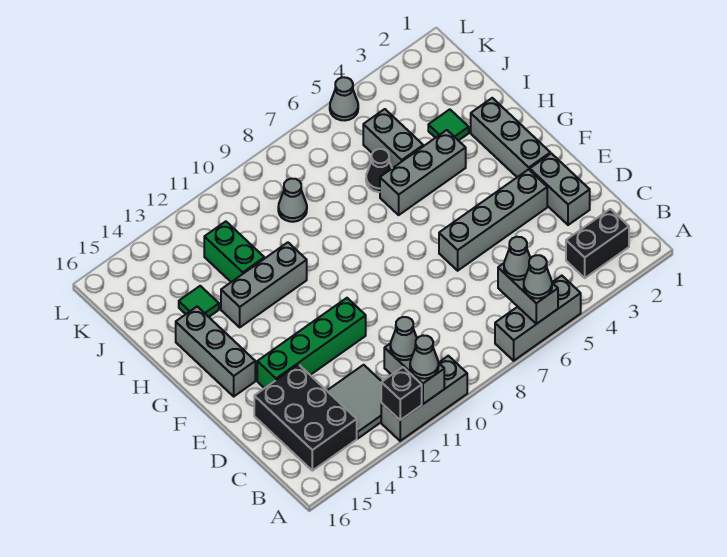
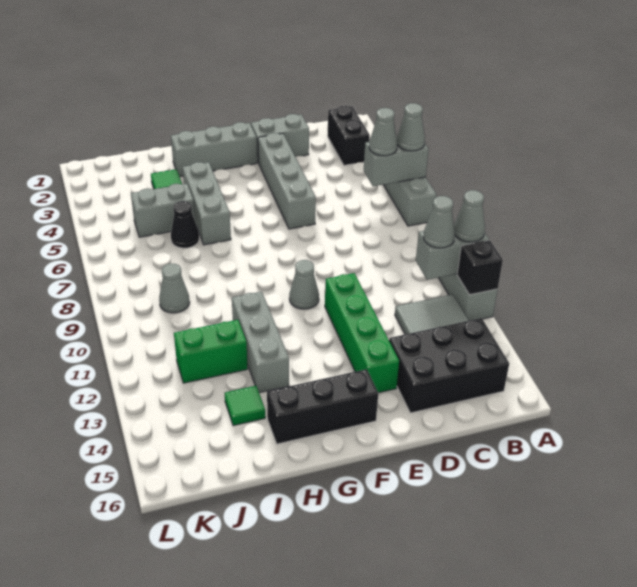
grey brick F15:H15 level 1 -> black brick F15:H15 level 1
grey cone L5 level 1 -> grey cone F10 level 1

